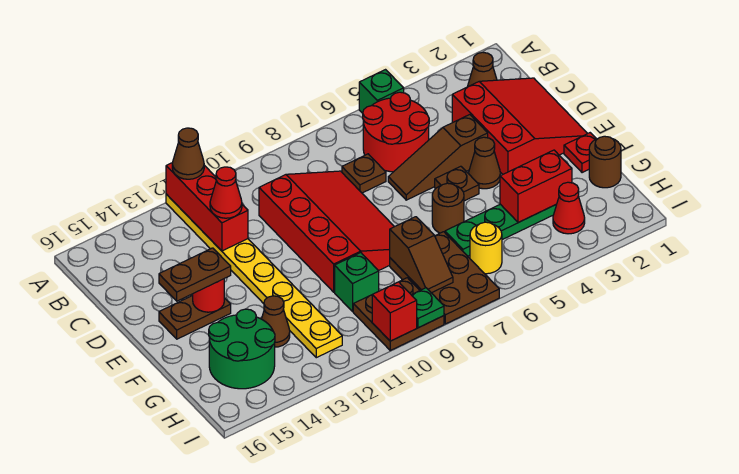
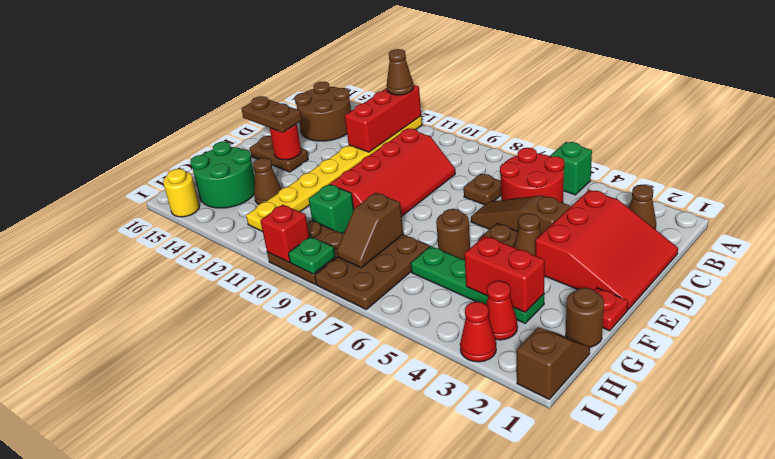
none -> brown round brick B14:C15 level 1
red slope C8:F10 level 1 top 10 -> red slope C9:F10 level 1 top 10
red cone C12 level 3 -> red cone I3 level 1
none -> brown slope H1:I1 level 1 top I
yellow round brick H6 level 1 -> yellow round brick I15 level 1

